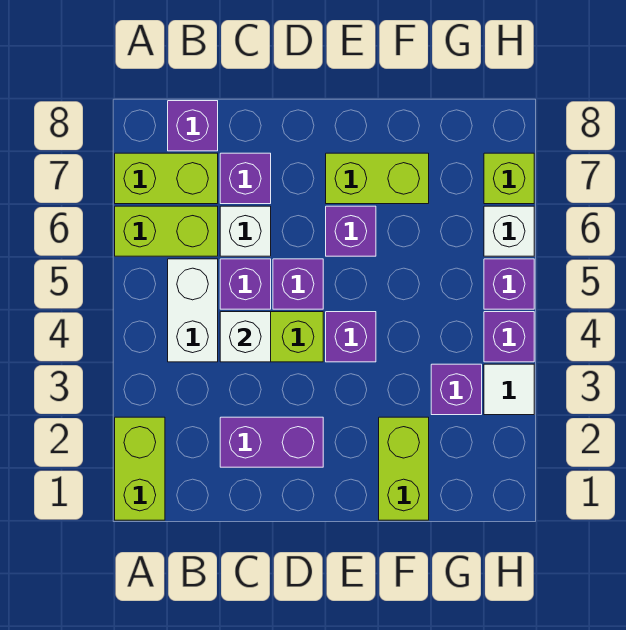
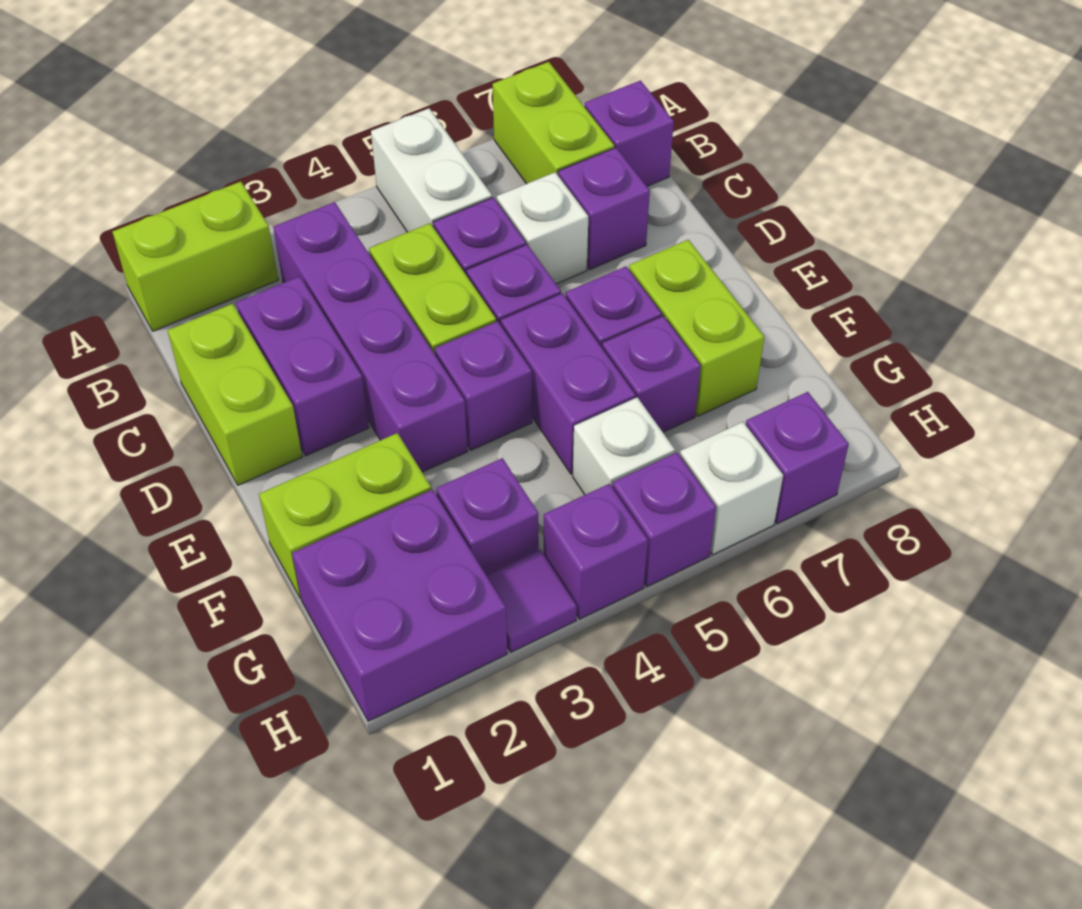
lime brick A6:B6 level 1 -> lime brick C1:D1 level 1
none -> purple brick B3:E3 level 1
white brick B4:B5 level 1 -> white brick A5:B5 level 1
white brick C4 level 2 -> white brick G5 level 1
none -> purple brick E5:F5 level 1
none -> purple brick F6 level 1
none -> purple brick G1:H2 level 1
white tile H3 level 1 -> purple tile H3 level 1
lime brick H7 level 1 -> purple brick H7 level 1

